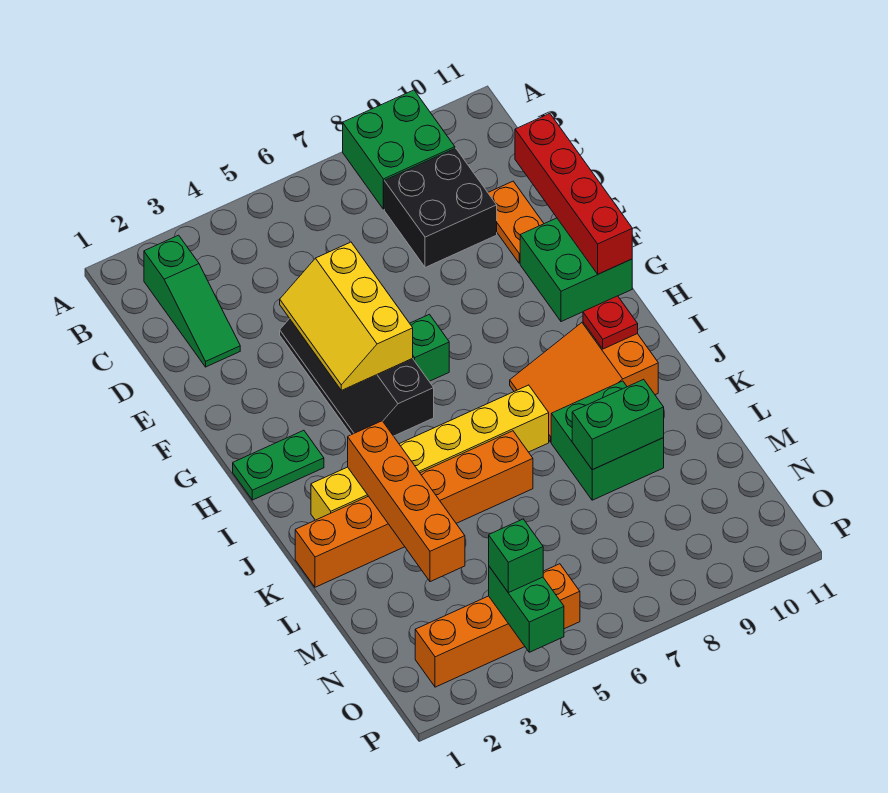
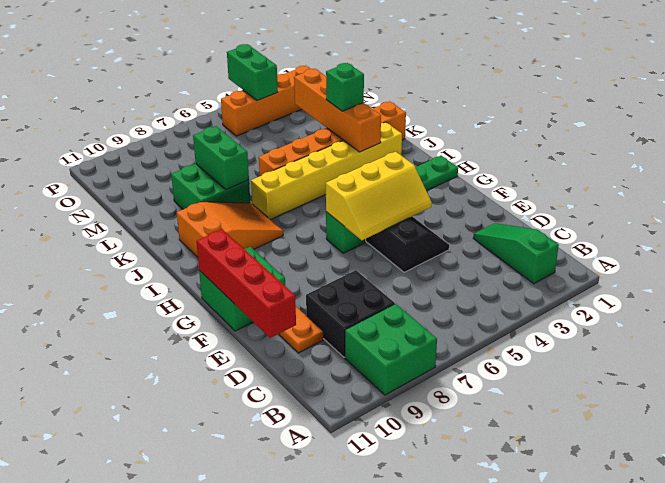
yellow slope E4:G5 level 2 top 5 -> yellow slope F4:G6 level 2 top G
red plate I10 level 2 -> none
green brick L8:L9 level 2 -> green brick K8:L8 level 2
green brick O4 level 3 -> green brick K3 level 3

